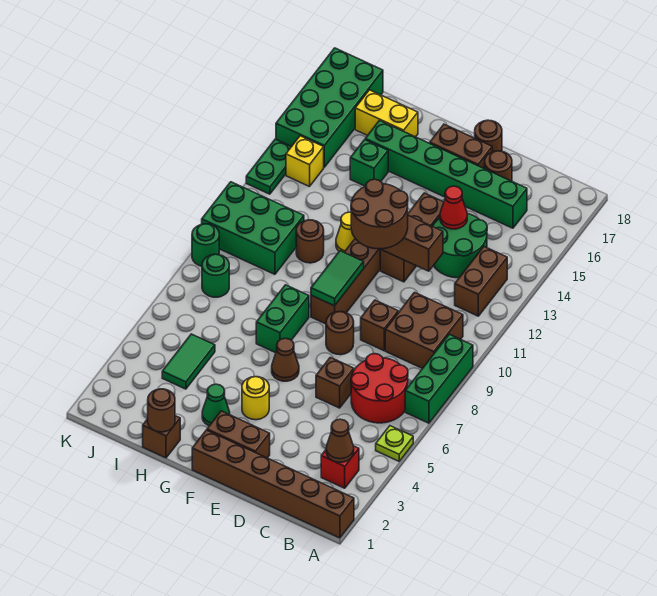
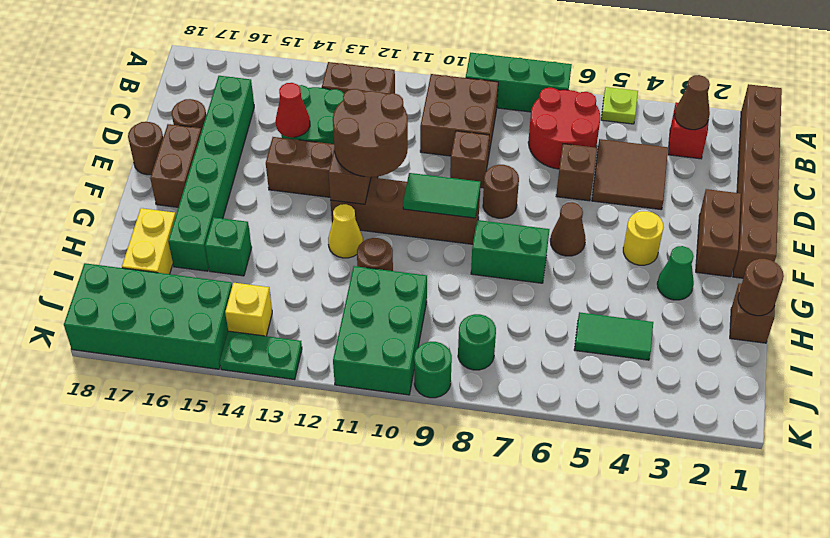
none -> brown tile C4:D5 level 1

